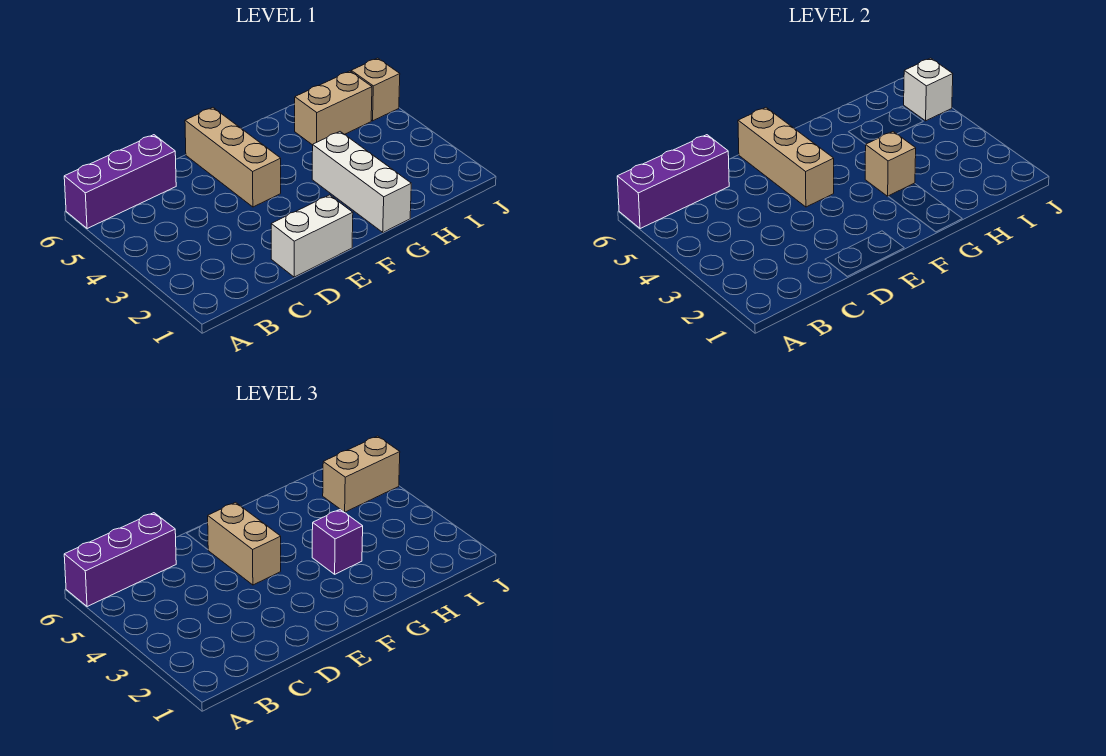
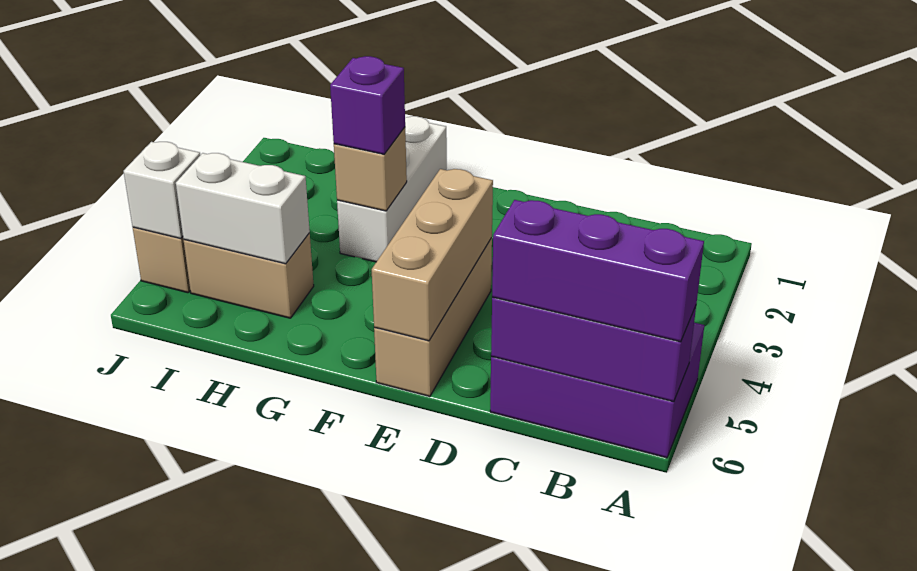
purple brick A6:C6 level 1 -> purple brick A5:C6 level 1
white brick D1:E1 level 1 -> white brick H5:I5 level 2
tan brick E4:E5 level 3 -> none
tan brick I5:J5 level 3 -> none

